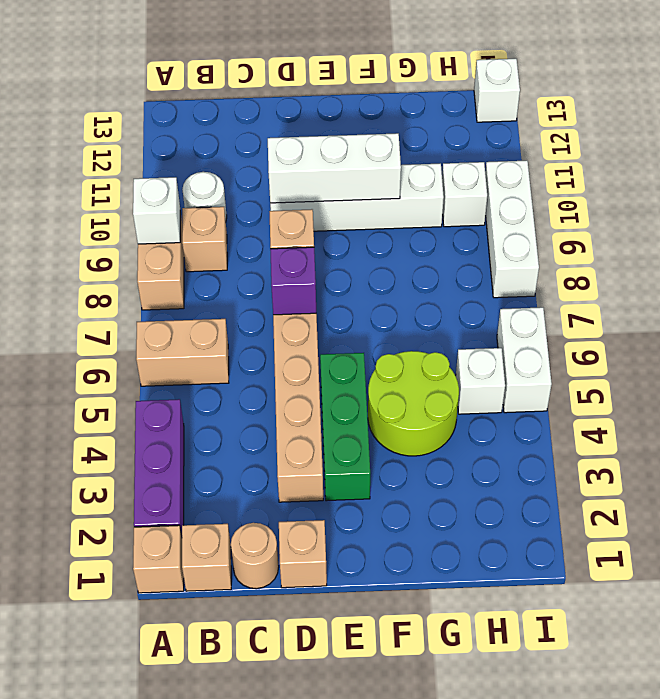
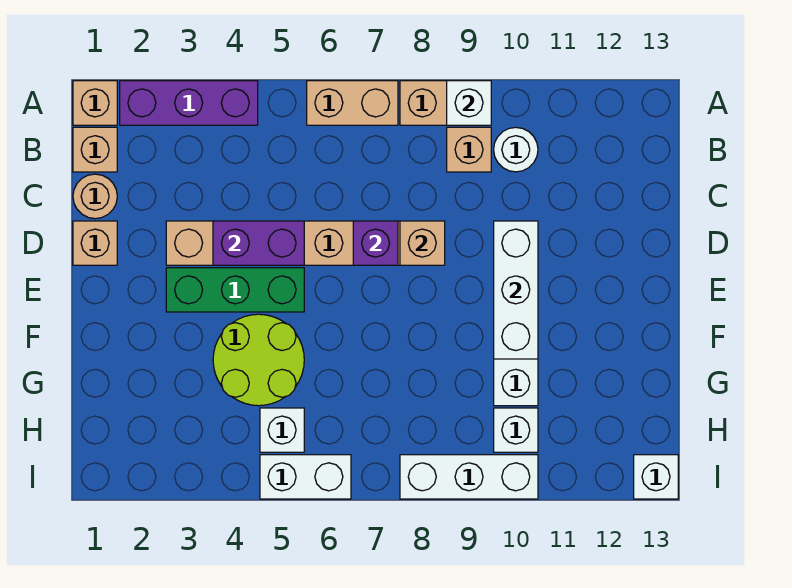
tan brick A6:B6 level 1 -> tan brick A6:A7 level 1
none -> purple brick D4:D5 level 2

